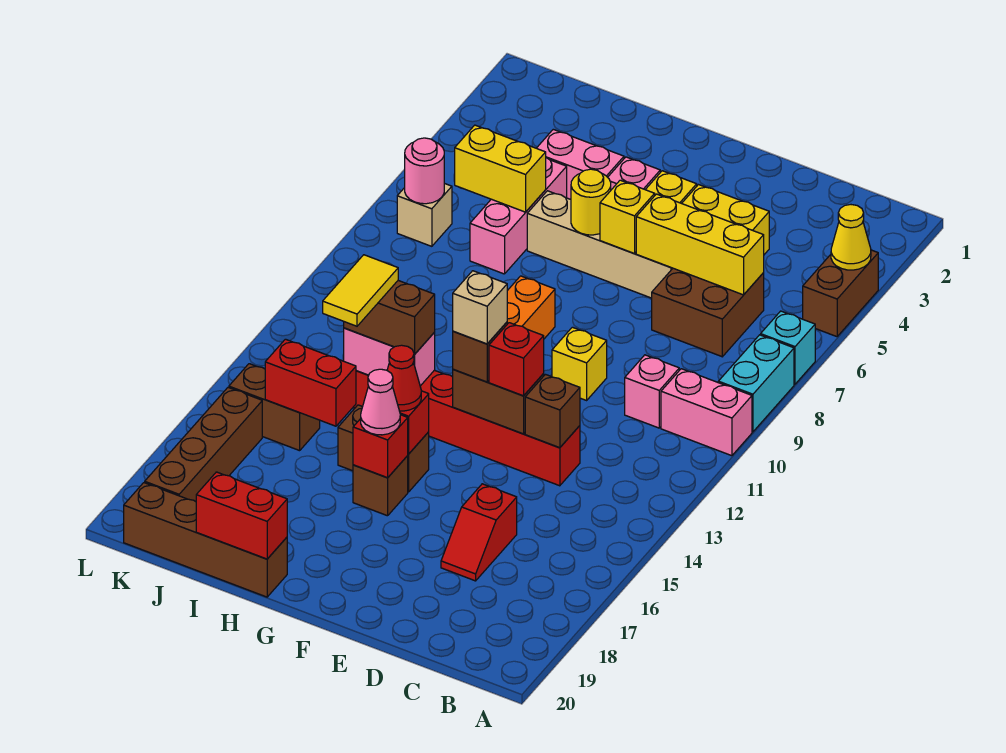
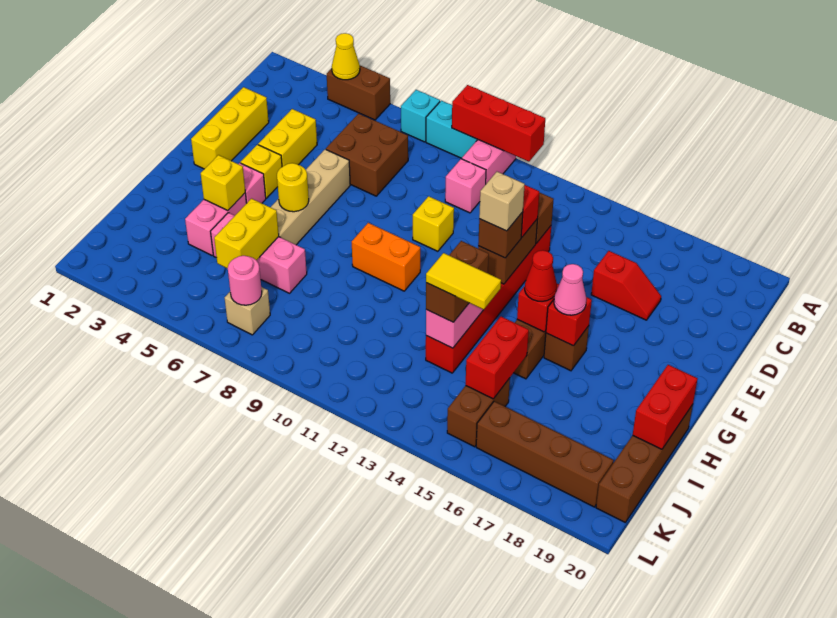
none -> red brick A9:A11 level 2
yellow brick C6:E6 level 2 -> yellow brick D2:F2 level 1
yellow brick F6 level 2 -> yellow brick H4 level 2

